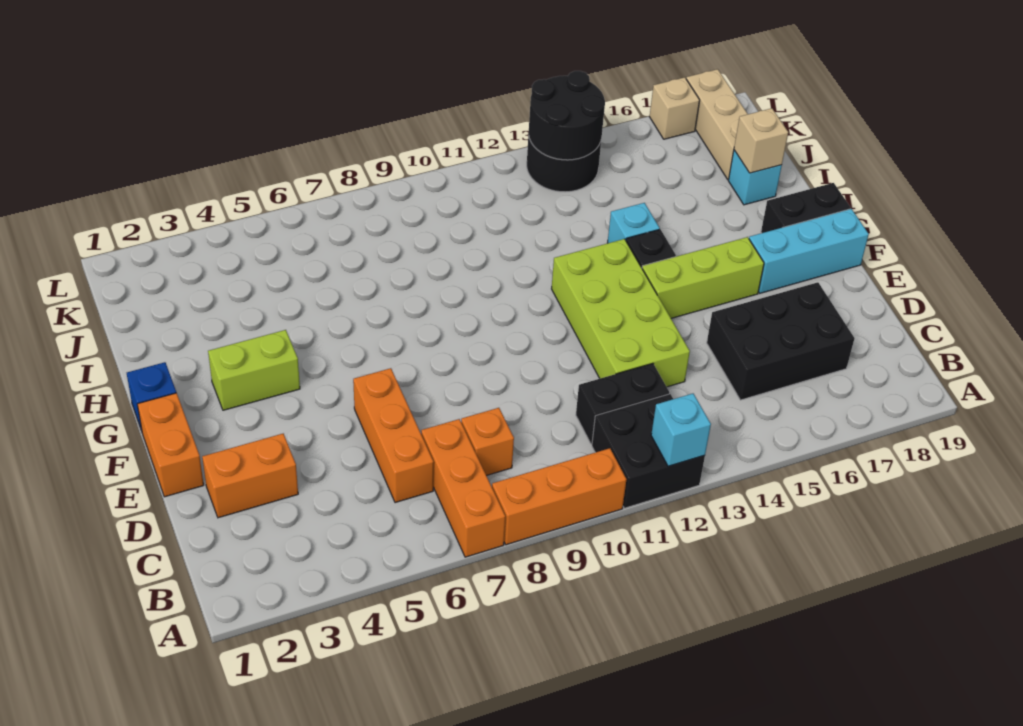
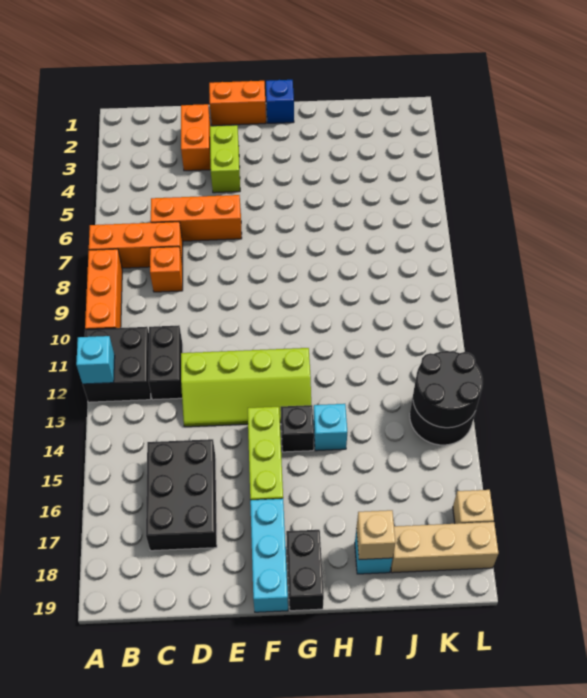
lime brick D12:G13 level 1 -> lime slope D12:G13 level 1 top 12
lime brick G3:G4 level 1 -> lime brick E3:E4 level 1

